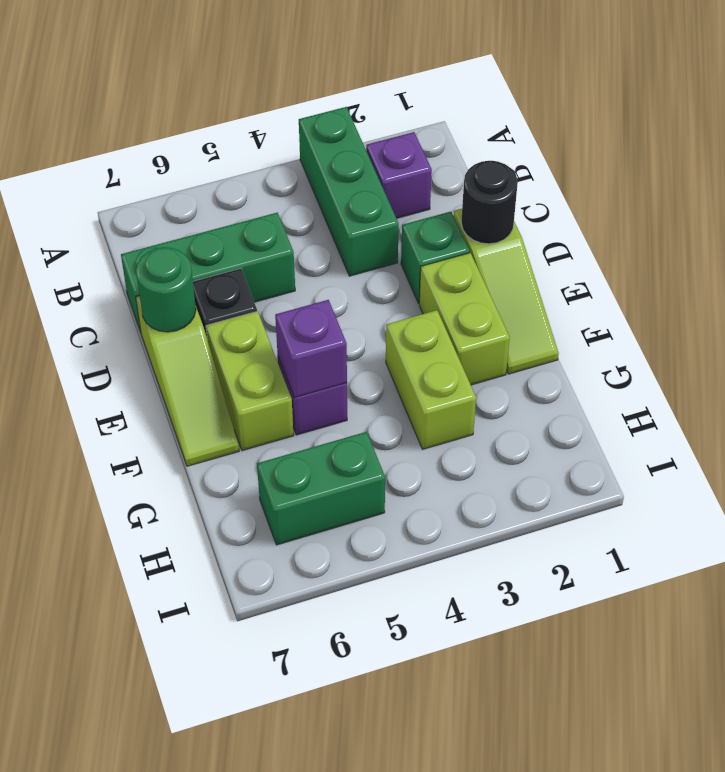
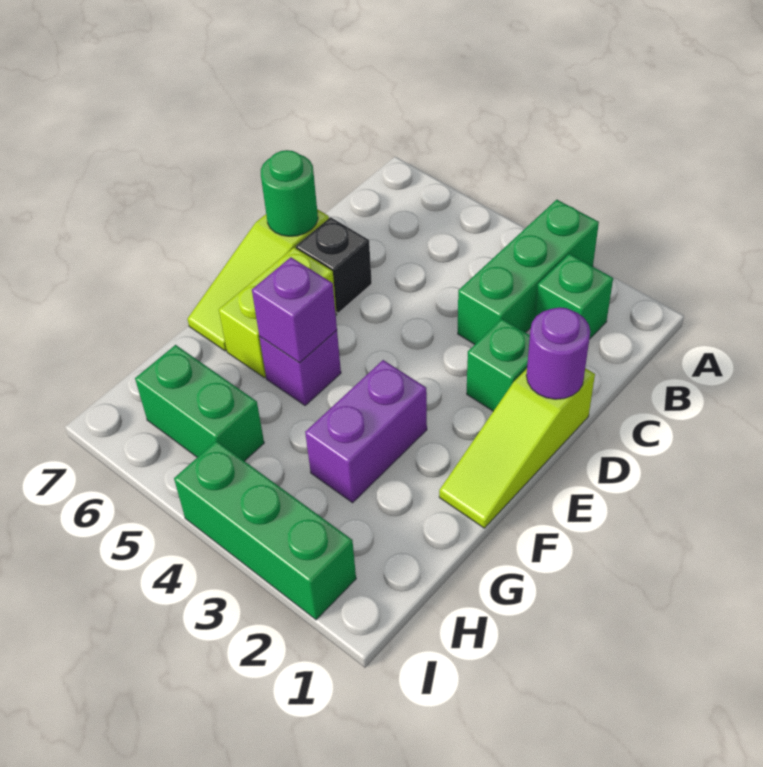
purple brick B2 level 1 -> green brick B2 level 1
green brick C5:C7 level 1 -> green brick I2:I4 level 1
black round brick D1 level 2 -> purple round brick D1 level 2
lime brick E2:F2 level 1 -> none
lime brick F3:G3 level 1 -> purple brick F3:G3 level 1

